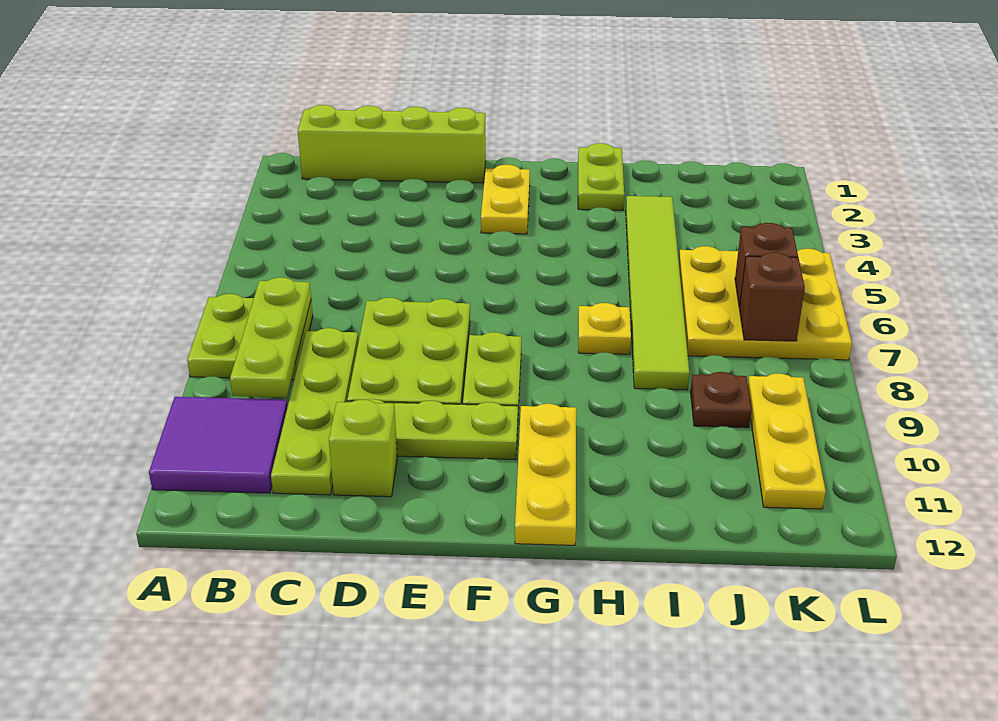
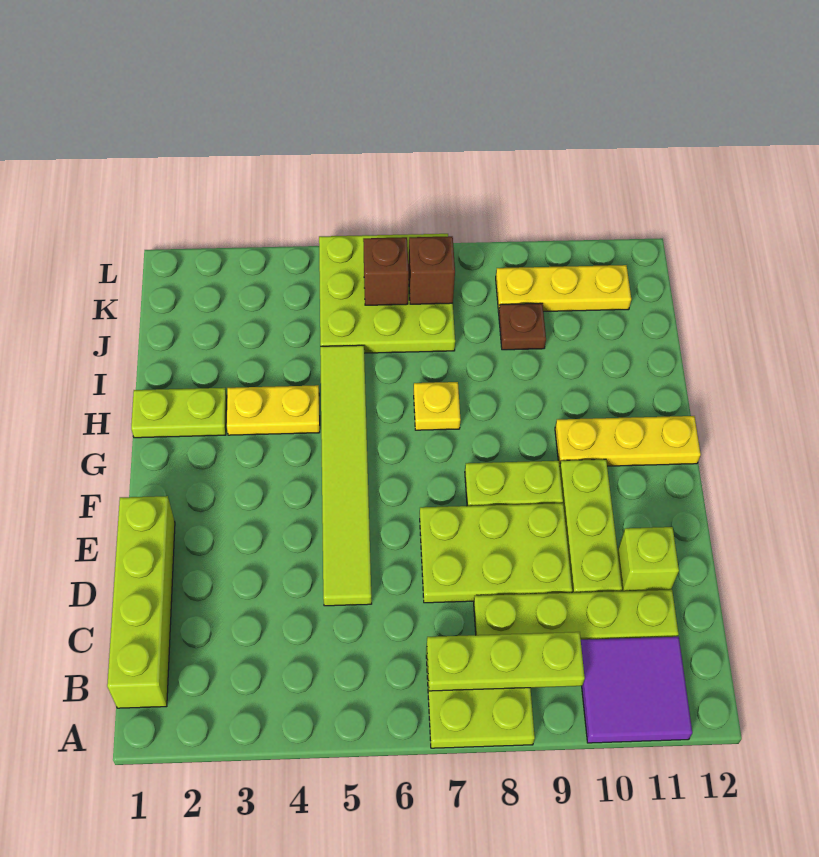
yellow plate F2:F3 level 1 -> yellow plate H3:H4 level 1
lime tile I3:I8 level 1 -> lime tile D5:I5 level 1
yellow plate J5:L7 level 1 -> lime plate J5:L7 level 1

